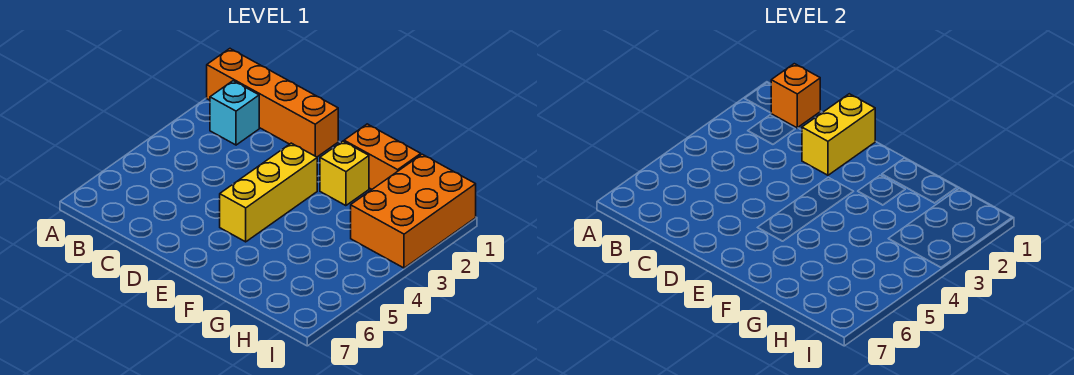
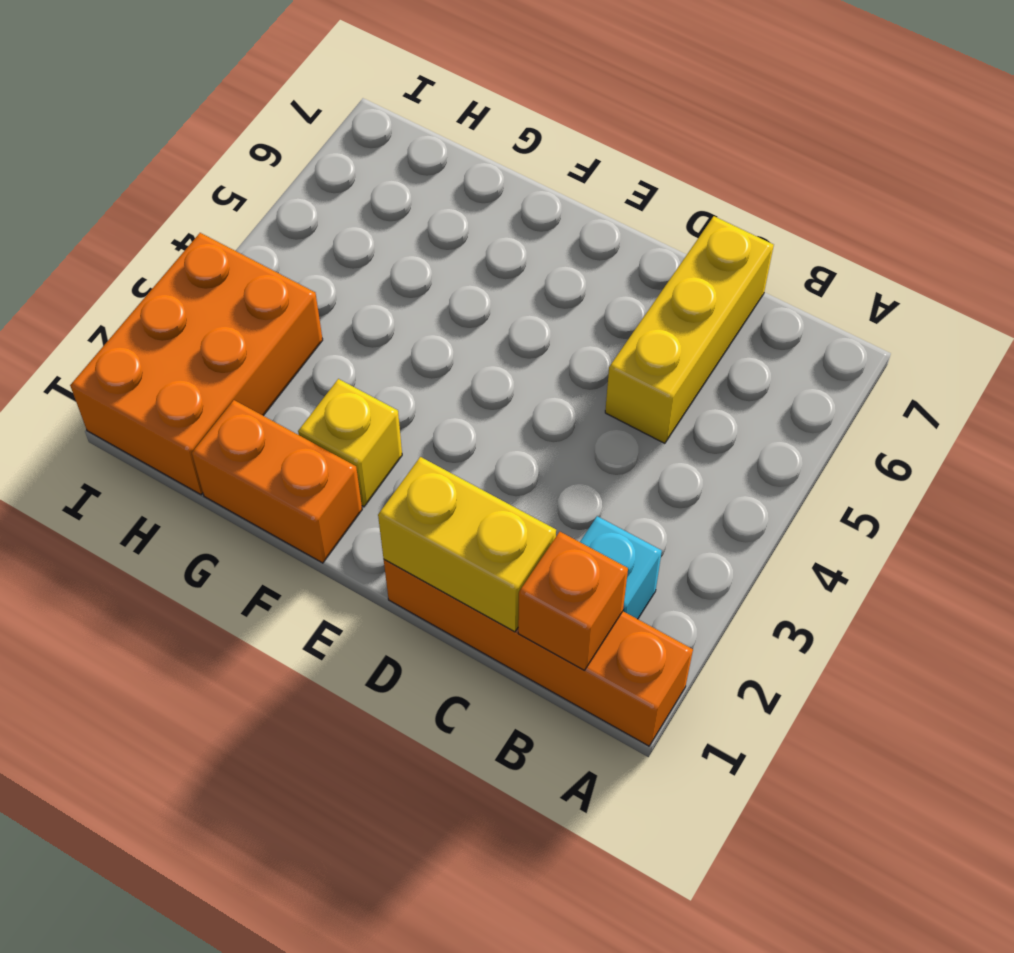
yellow brick D1:D2 level 2 -> yellow brick C1:D1 level 2
yellow brick E3:E5 level 1 -> yellow brick C5:C7 level 1

